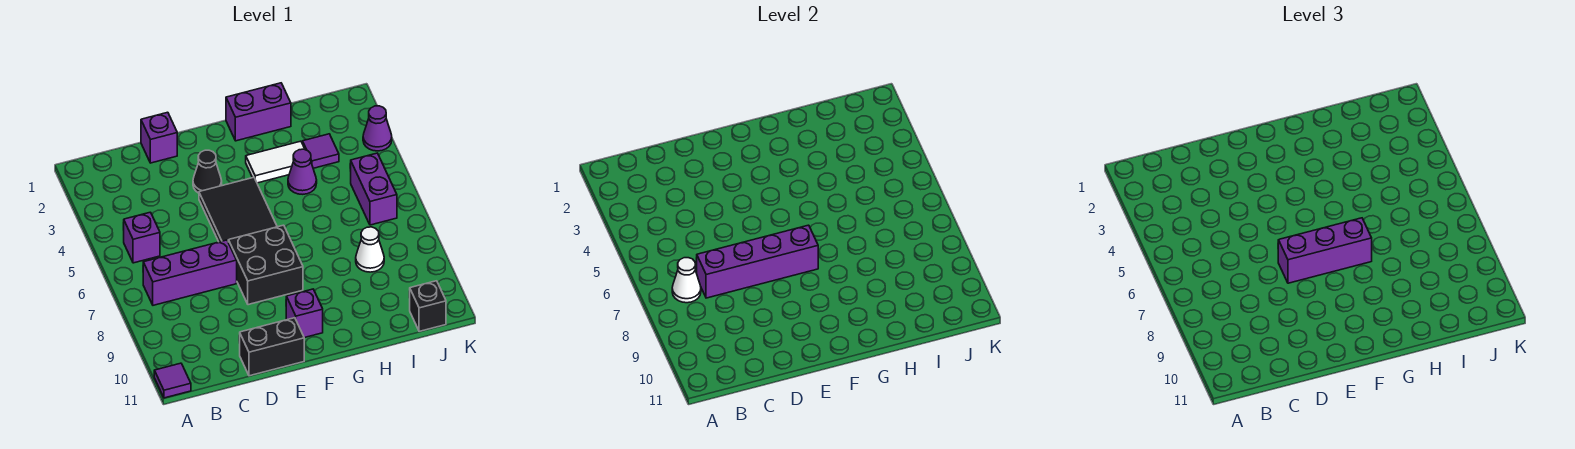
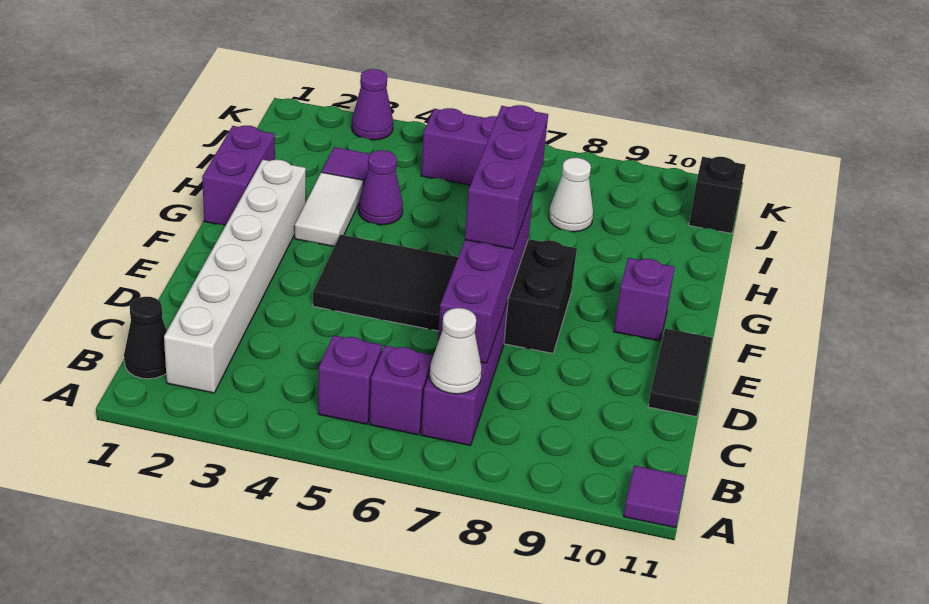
none -> white brick B2:G2 level 1
purple brick D1 level 1 -> purple brick B6 level 1
black brick D11:E11 level 1 -> black tile D11:E11 level 1
black cone E3 level 1 -> black cone B1 level 1

